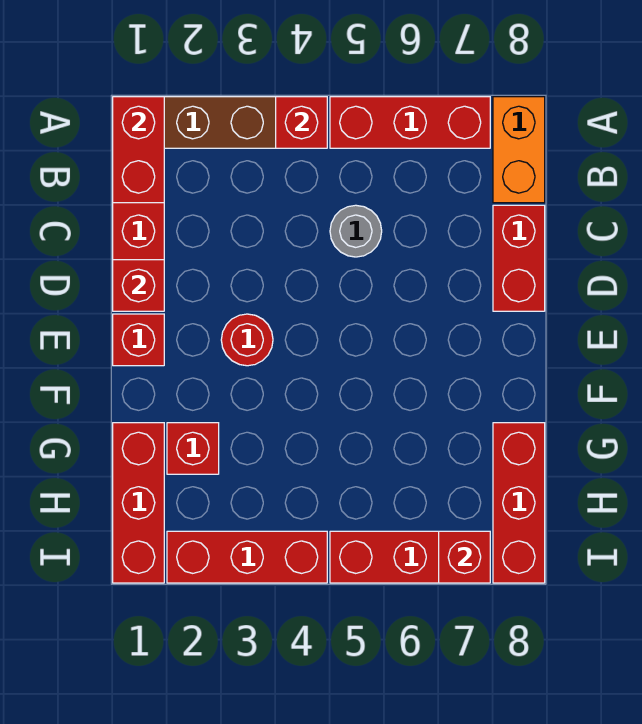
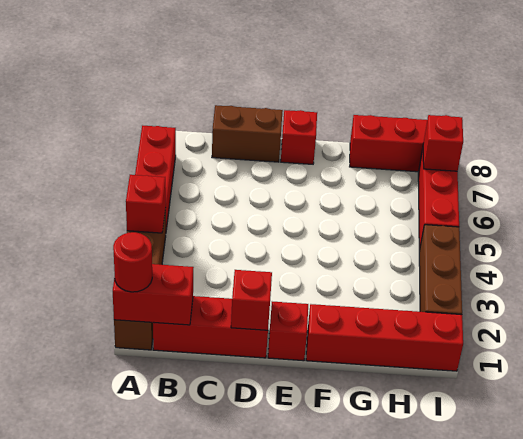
orange brick A8:B8 level 1 -> none
grey round brick C5 level 1 -> none
red brick C8:D8 level 1 -> brown brick C8:D8 level 1
red round brick E3 level 1 -> red round brick A1 level 3
red brick G1:I1 level 1 -> red brick F1:I1 level 1
red brick G2 level 1 -> red brick E8 level 1
red brick I2:I4 level 1 -> brown brick I2:I4 level 1

